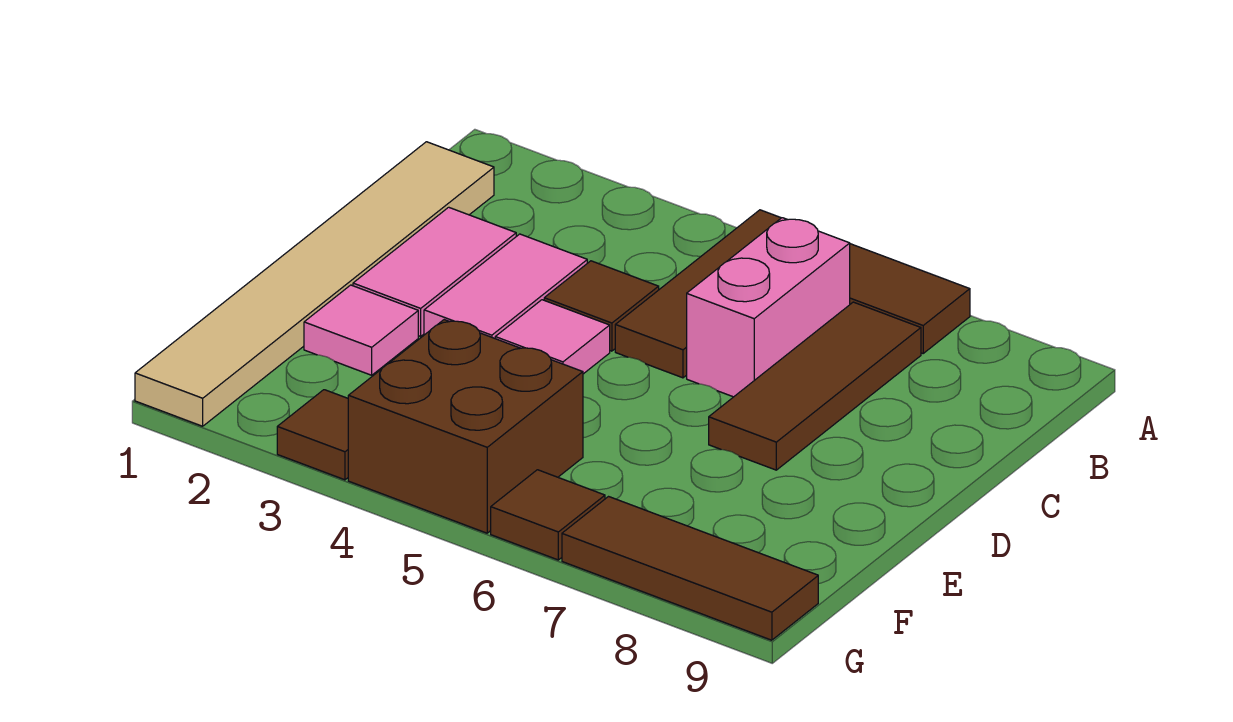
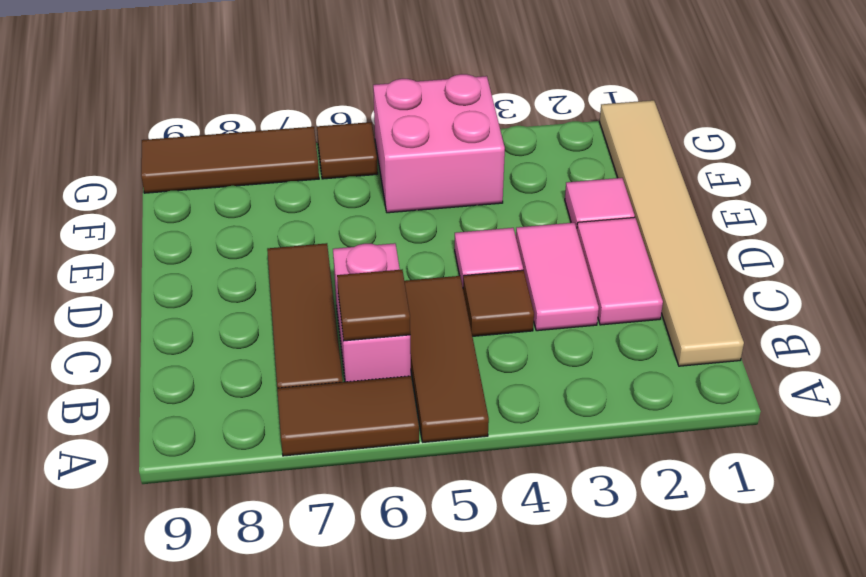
brown brick F4:G5 level 1 -> pink brick F4:G5 level 1
brown tile G3 level 1 -> brown tile B6 level 2

